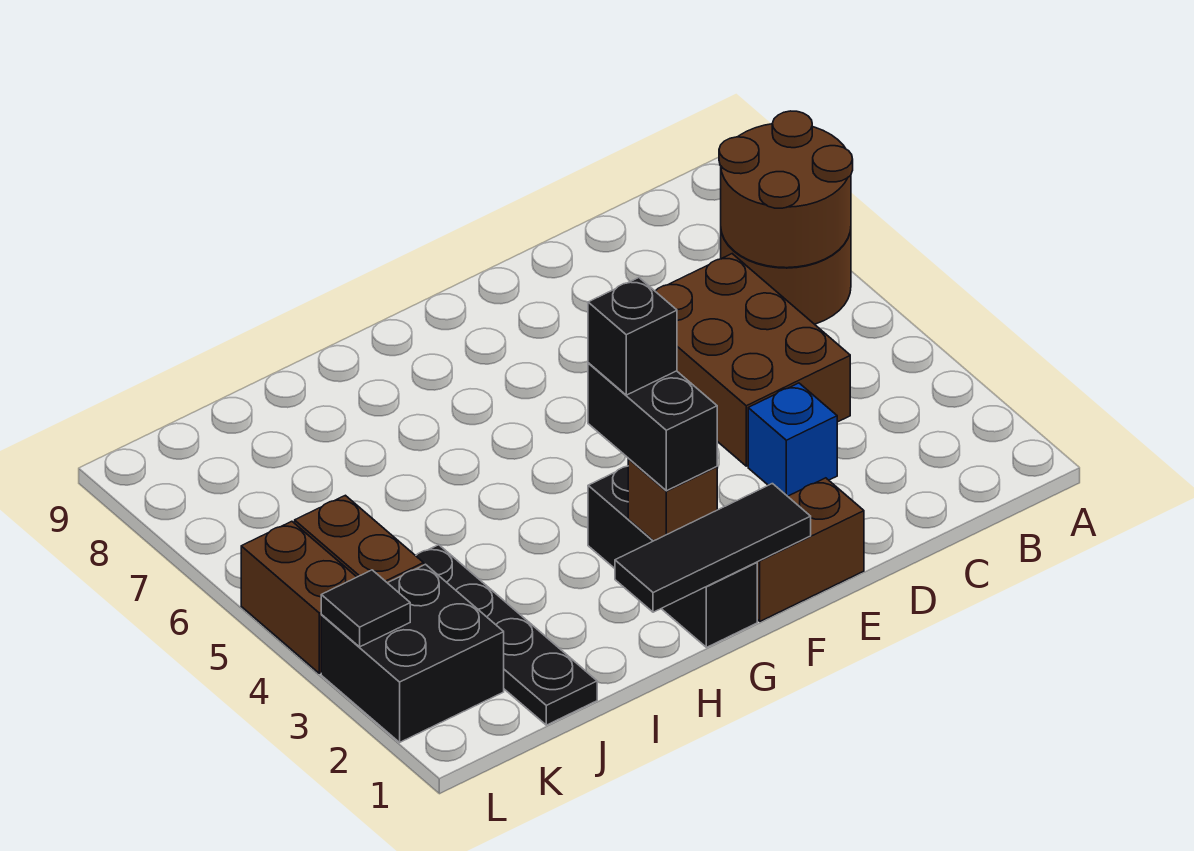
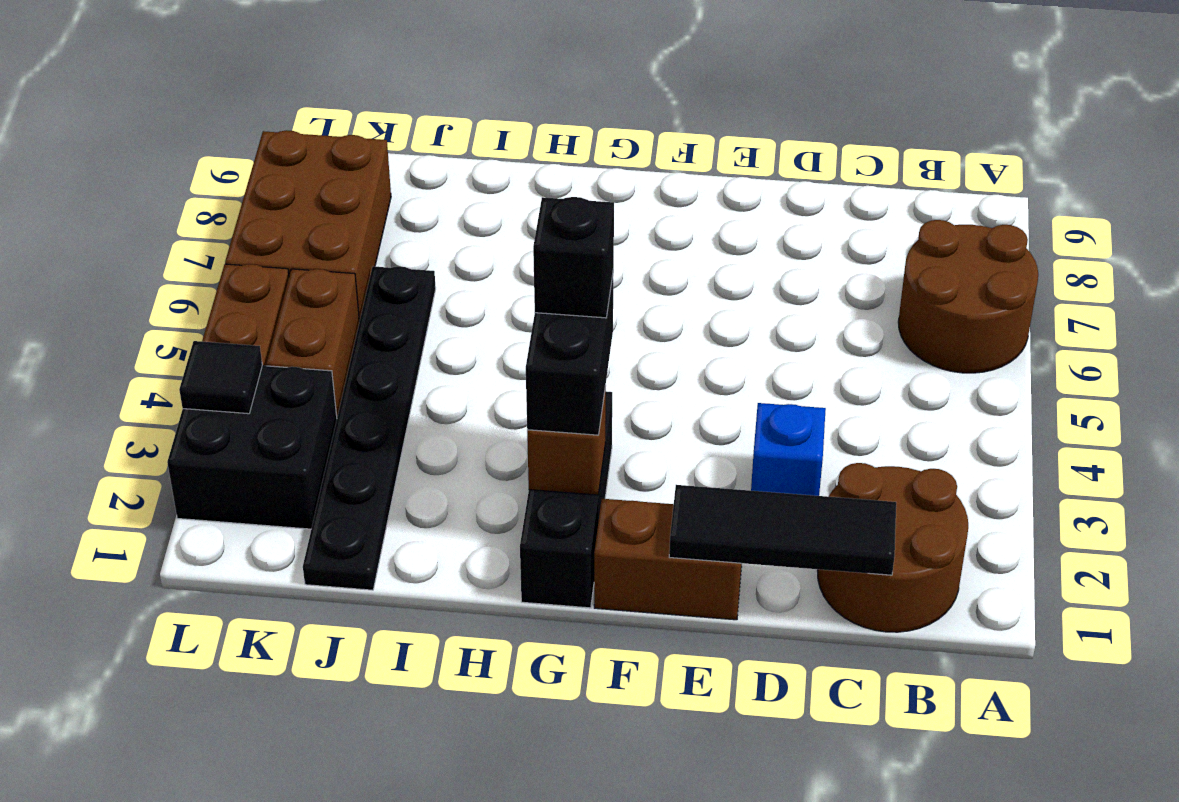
brown round brick A6:B7 level 2 -> brown round brick B1:C2 level 1
brown brick C4:D6 level 1 -> brown brick K6:L8 level 1
black tile F1:H1 level 2 -> black tile C1:E1 level 2
black plate J1:J4 level 1 -> black plate J1:J6 level 1

